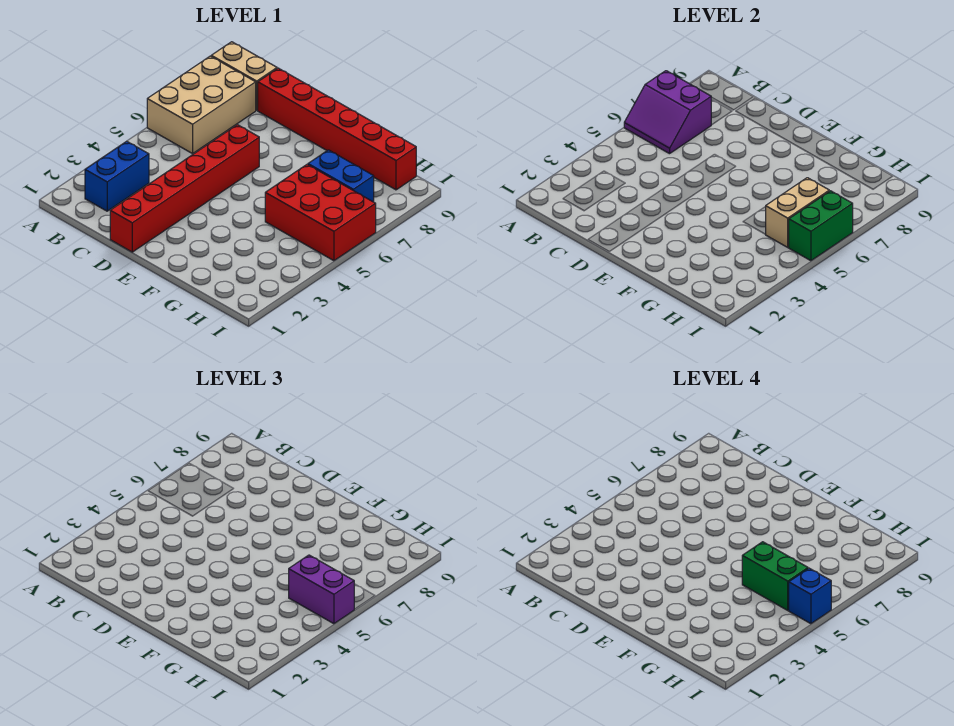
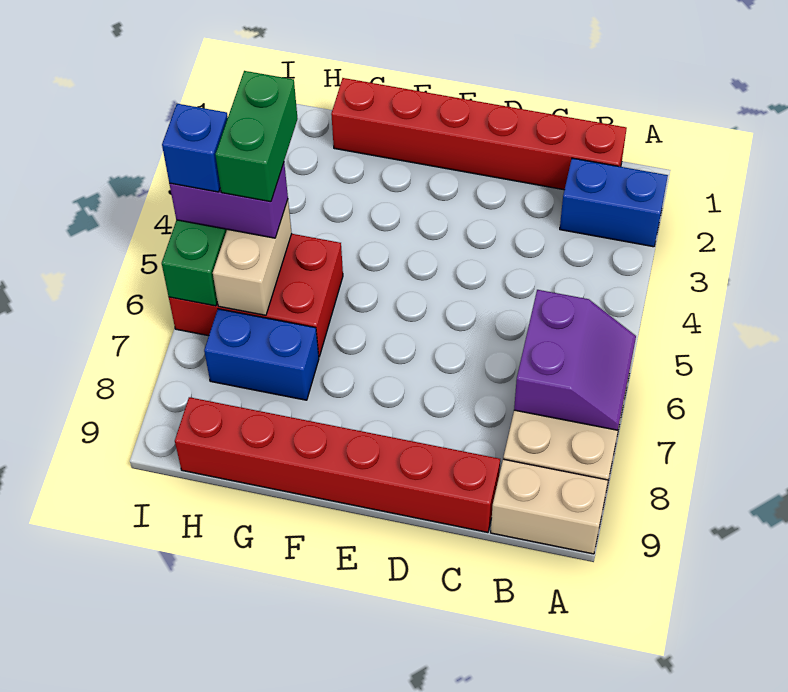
purple slope A6:B7 level 2 top 7 -> purple slope A6:B7 level 2 top B
blue brick B2:B3 level 1 -> blue brick A2:B2 level 1
red brick D1:D6 level 1 -> red brick B1:G1 level 1
green brick G5:H5 level 4 -> green brick H4:H5 level 4

